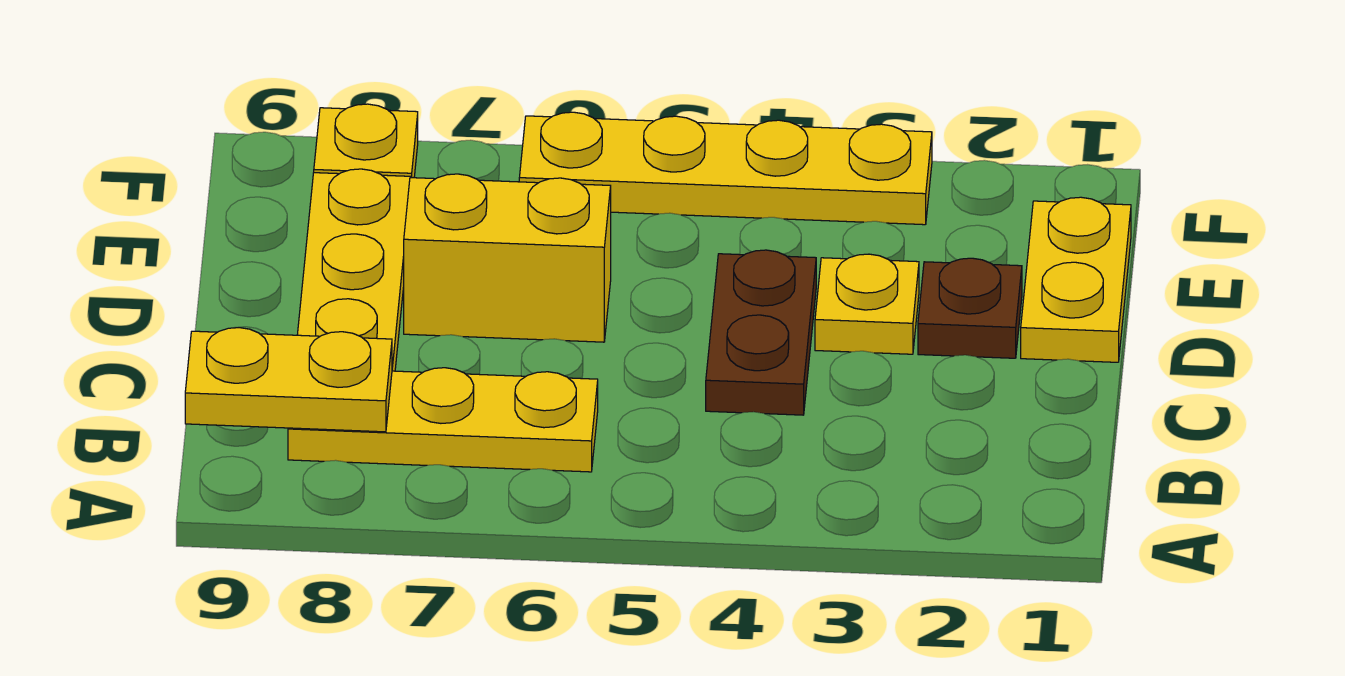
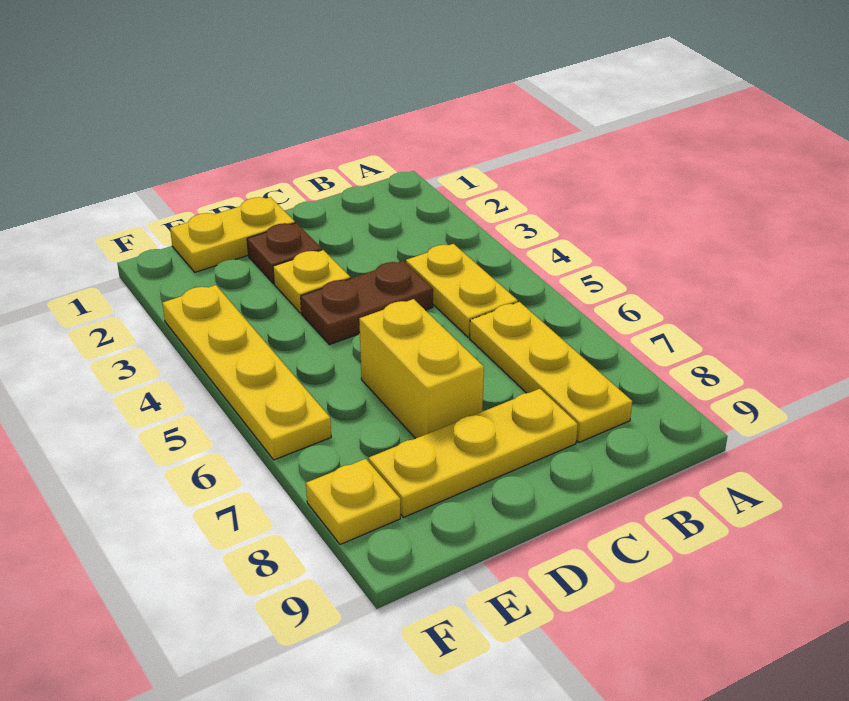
yellow plate B8:B9 level 2 -> yellow plate B4:B5 level 1

